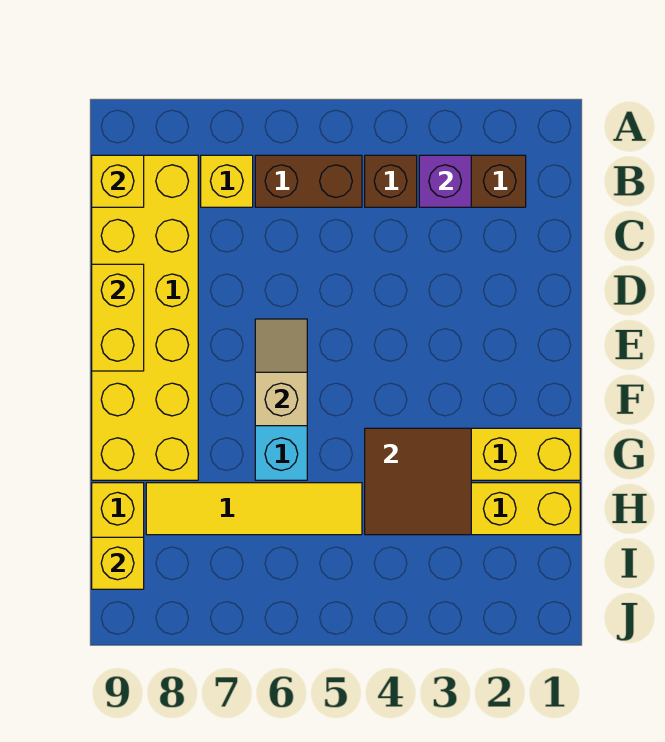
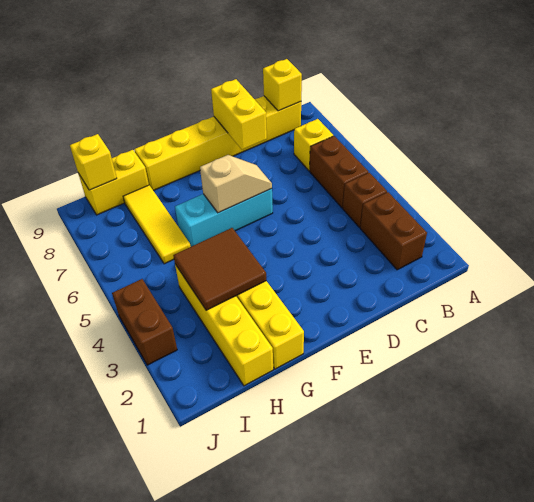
purple brick B3 level 2 -> none
yellow brick B8:G9 level 1 -> yellow brick B9:G9 level 1
yellow brick D9:E9 level 2 -> yellow brick D8:D9 level 2
yellow tile H5:H8 level 1 -> yellow tile H6:H8 level 1
none -> brown brick J3:J4 level 1

